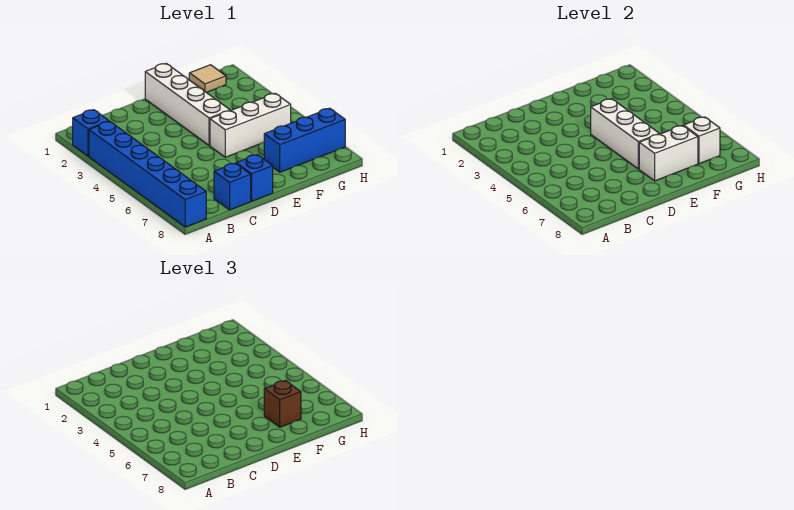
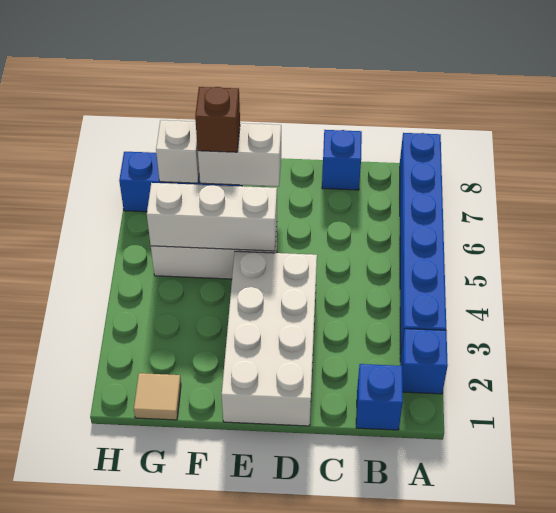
blue brick D8 level 1 -> blue brick B1 level 1
white brick E1:E4 level 1 -> white brick D1:E4 level 1
white brick E4:E6 level 2 -> white brick E5:G5 level 2

